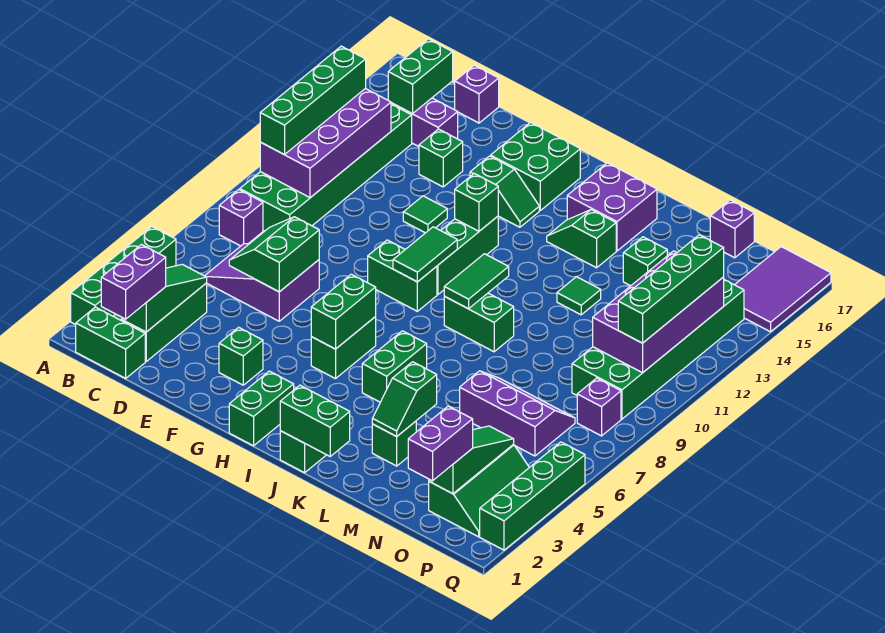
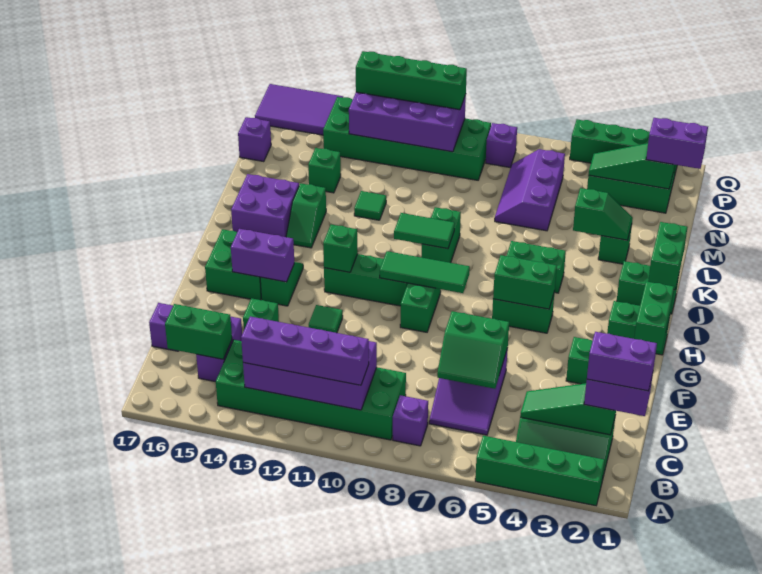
green brick B1:C1 level 1 -> green brick G1:H1 level 2
green brick B10:B13 level 3 -> purple brick B10:B13 level 3
none -> purple brick C1:C2 level 4
none -> purple brick G14:G15 level 2
green tile H9:H10 level 2 -> green tile H8:H10 level 2

